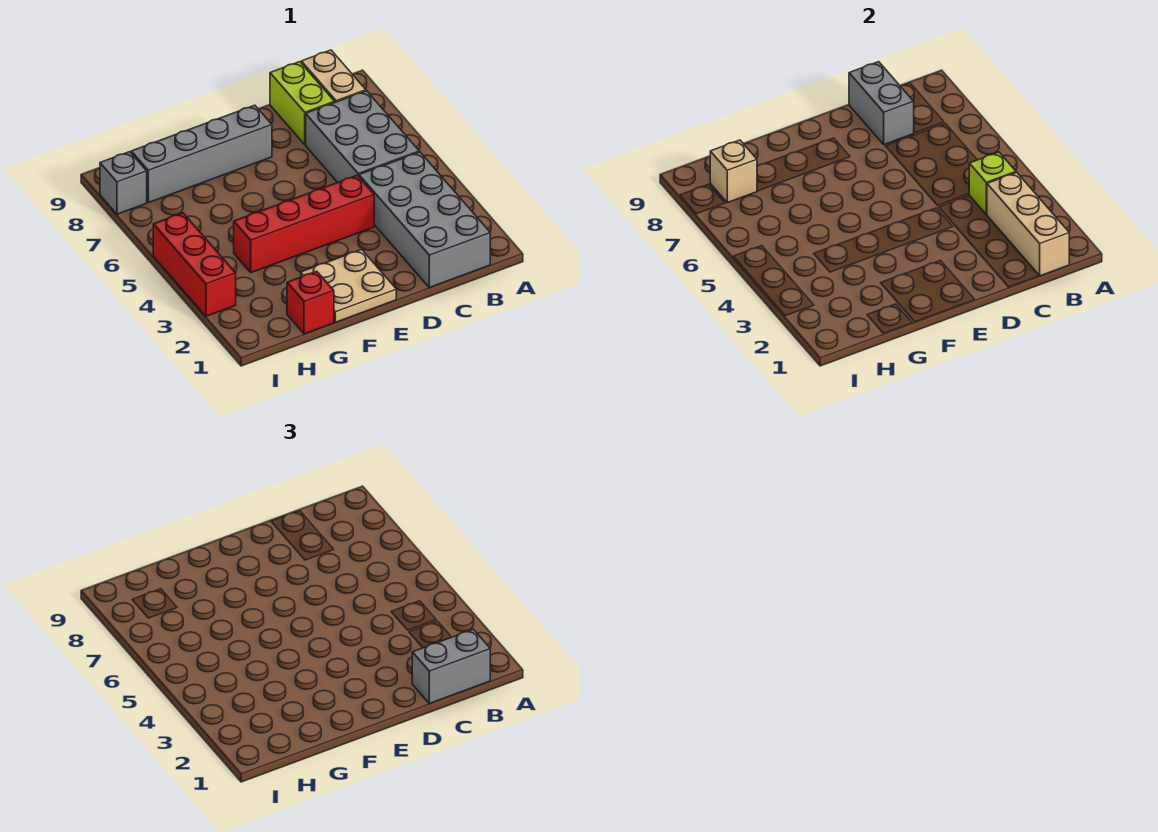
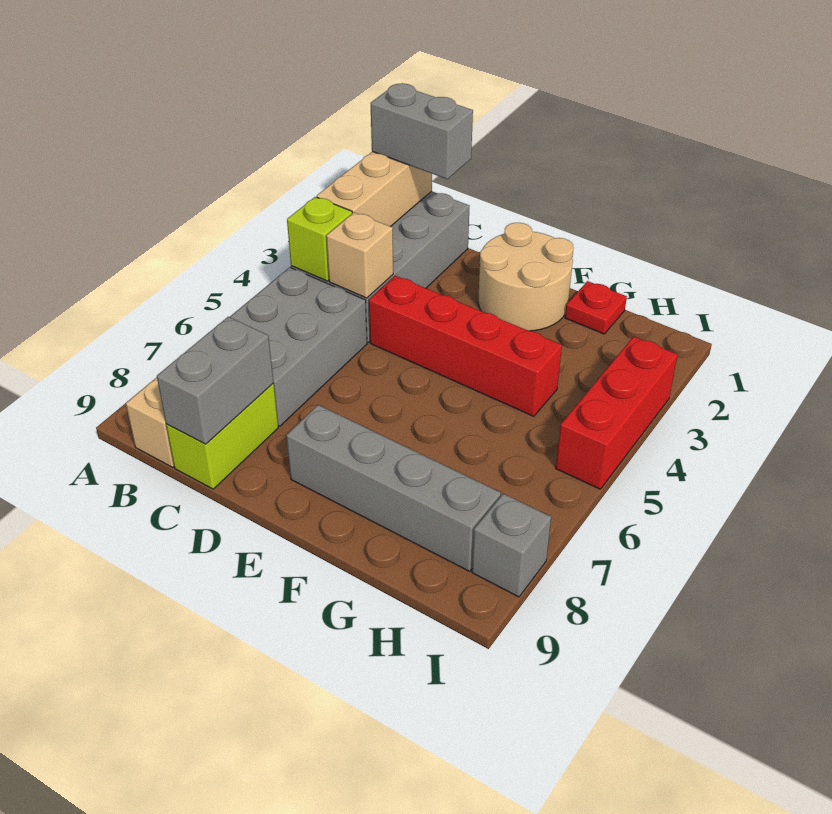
tan plate E1:F2 level 1 -> tan round brick E1:F2 level 1
red brick G1 level 1 -> red plate G1 level 1
tan brick H8 level 2 -> tan brick C4 level 2

